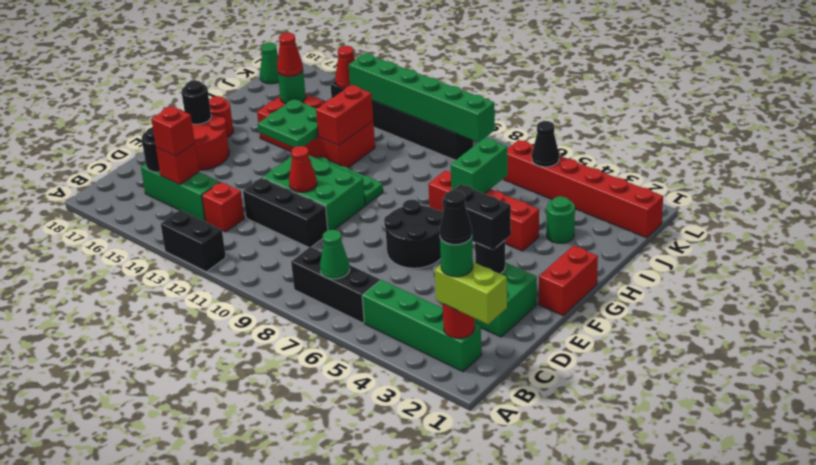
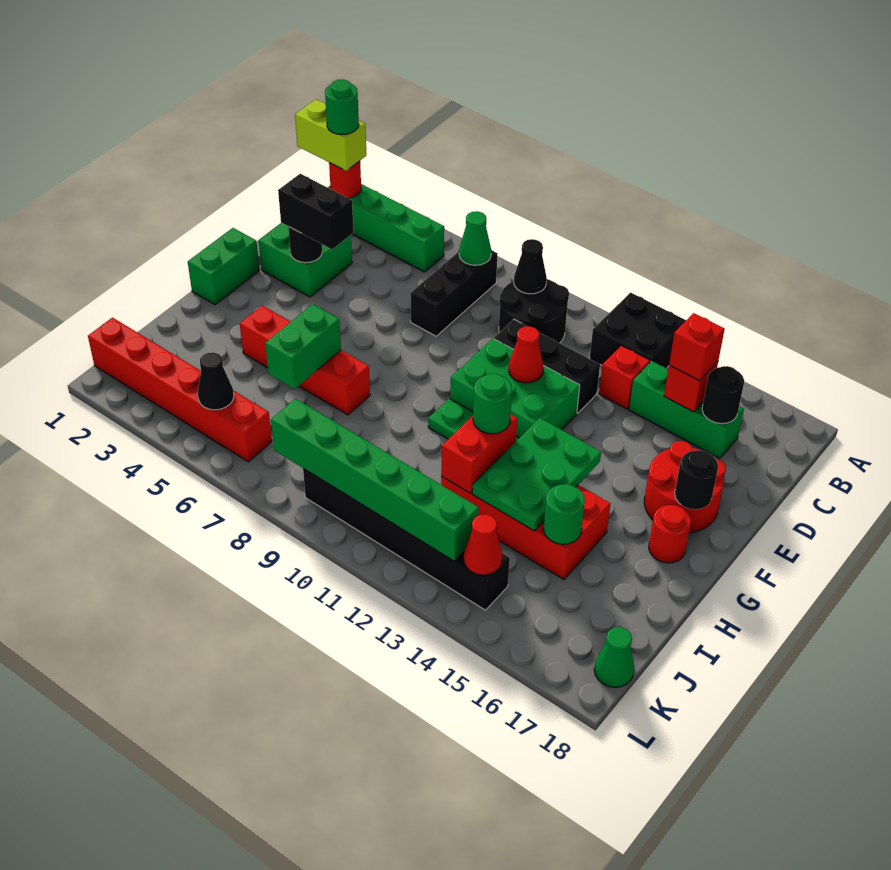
black brick A12:A13 level 1 -> black brick A12:B13 level 1
black cone B2 level 5 -> black cone B9 level 2
black brick B6:B8 level 1 -> black brick B7:D7 level 1
black round brick E6:F7 level 1 -> black round brick B9:C10 level 1
red brick F1:G1 level 1 -> green brick F1:G1 level 1
green plate G13:H14 level 2 -> green plate G13:I14 level 2
green round brick I3 level 1 -> green round brick H12 level 3
red cone I15 level 3 -> none

